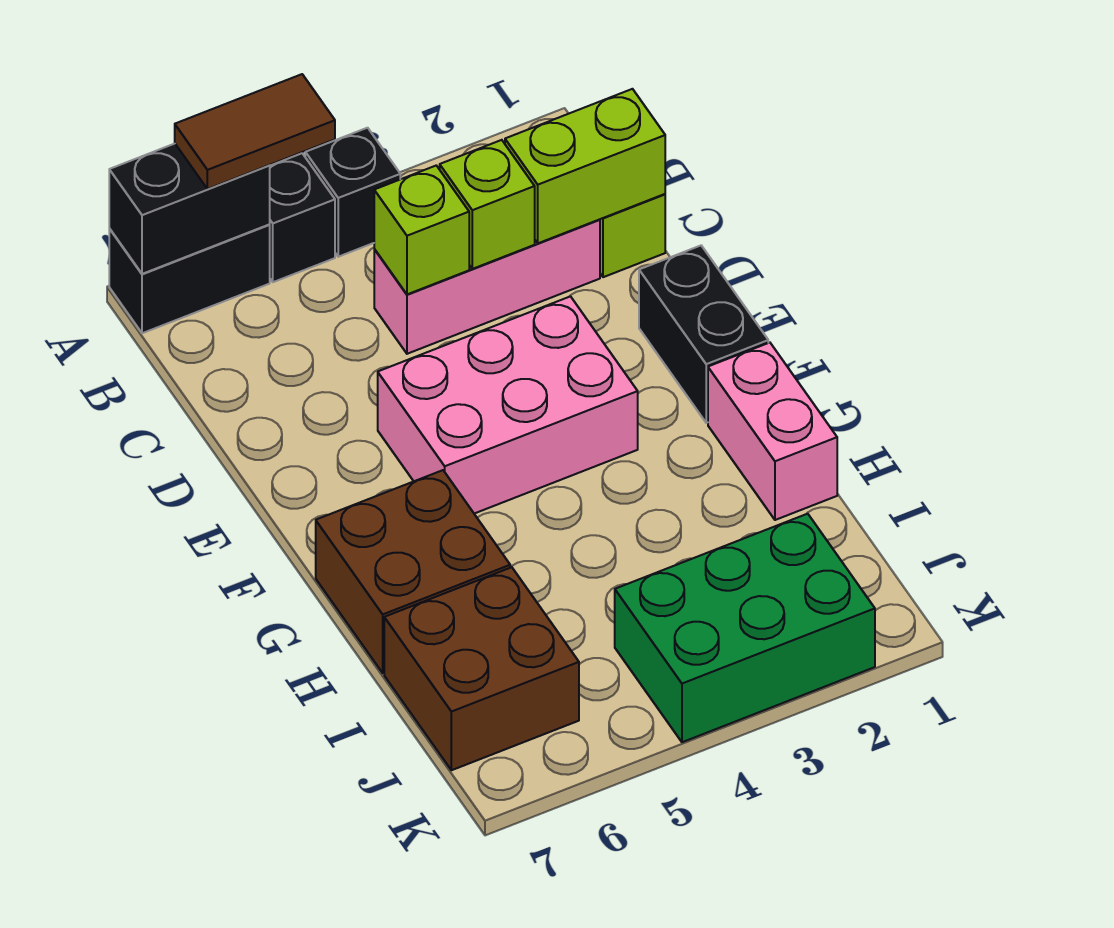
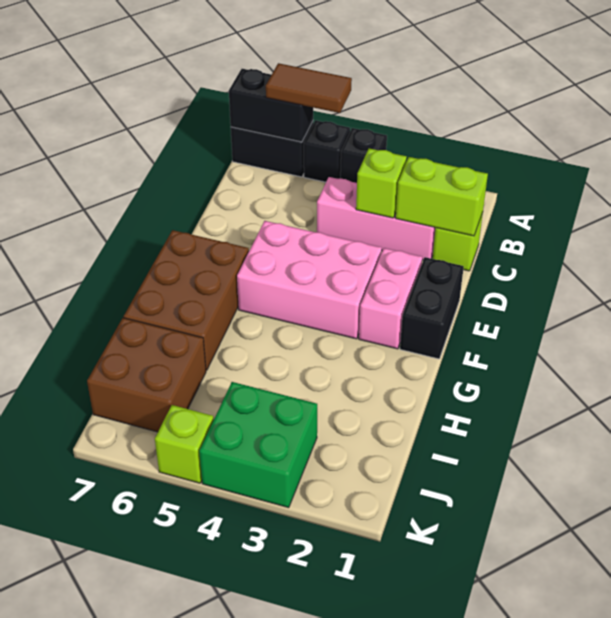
lime brick C4 level 2 -> lime brick K5 level 1
pink brick G1:H1 level 1 -> pink brick E2:F2 level 1
brown brick G6:H7 level 1 -> brown brick F6:H7 level 1
green brick J2:K4 level 1 -> green brick J3:K4 level 1

